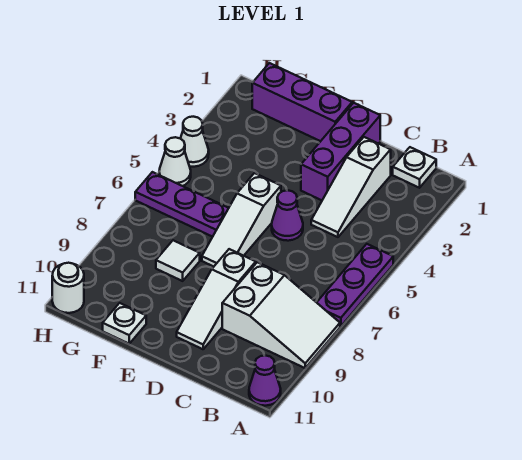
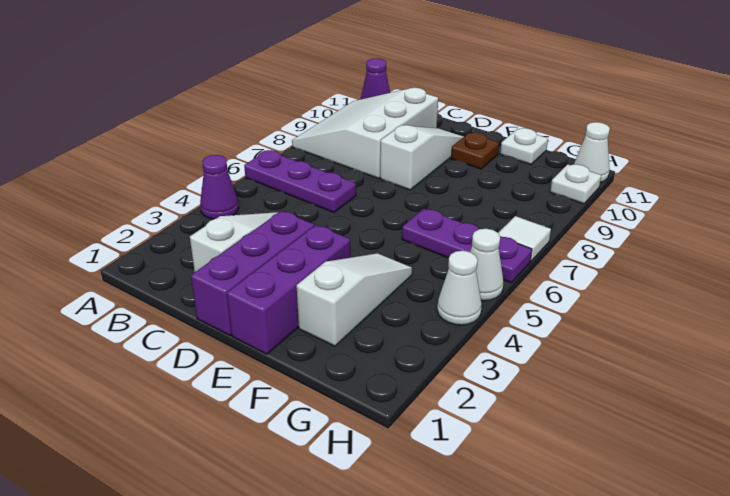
purple plate A5:A7 level 1 -> purple plate A6:C6 level 1
white slope A8:C9 level 1 top C -> white slope A8:C10 level 1 top C
white plate B1 level 1 -> white plate H10 level 1
purple cone D5 level 1 -> purple cone A4 level 1
purple brick E1:G1 level 1 -> purple brick E1:E3 level 1
white slope E5:E7 level 1 top 5 -> white slope F2:F4 level 1 top 2
none -> brown plate E10 level 1
white tile F8 level 1 -> white tile H7 level 1
white round brick H11 level 1 -> white cone H11 level 1

